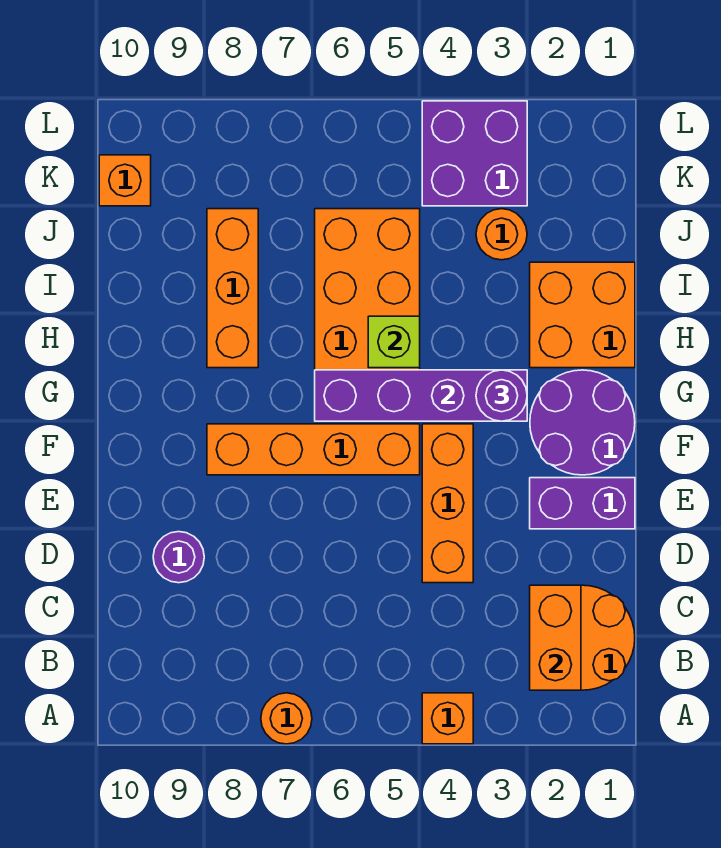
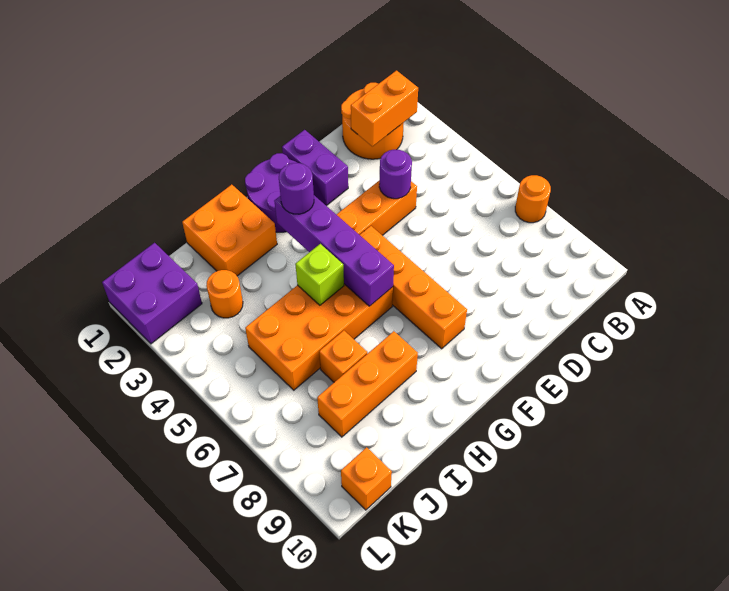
orange brick A4 level 1 -> orange brick I7 level 1
purple round brick D9 level 1 -> purple round brick D4 level 2
purple brick K3:L4 level 1 -> purple brick K1:L2 level 1

